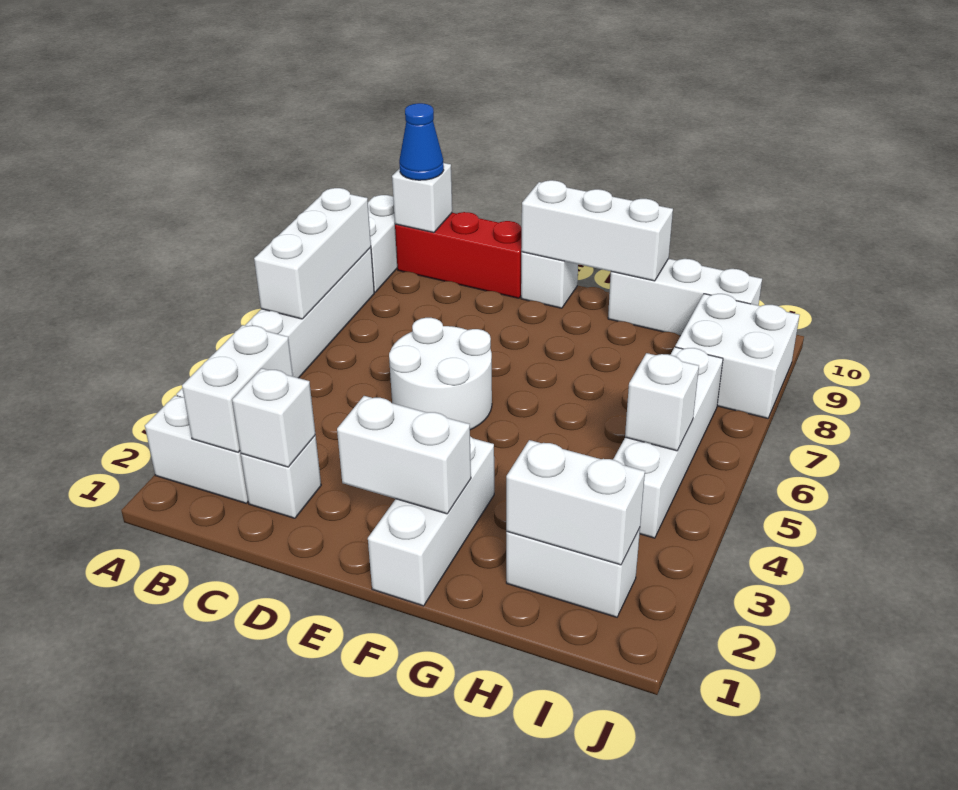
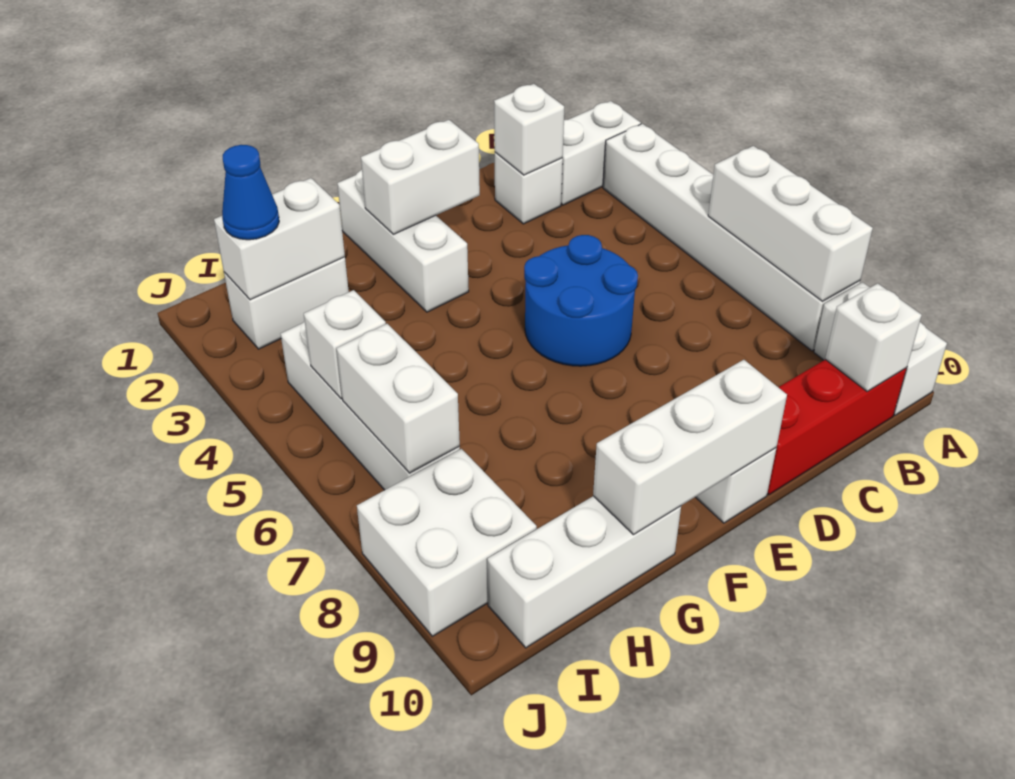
white brick B2:B3 level 2 -> white brick I6:I7 level 2
blue cone B10 level 3 -> blue cone I2 level 3
white round brick D5:E6 level 1 -> blue round brick D5:E6 level 1

